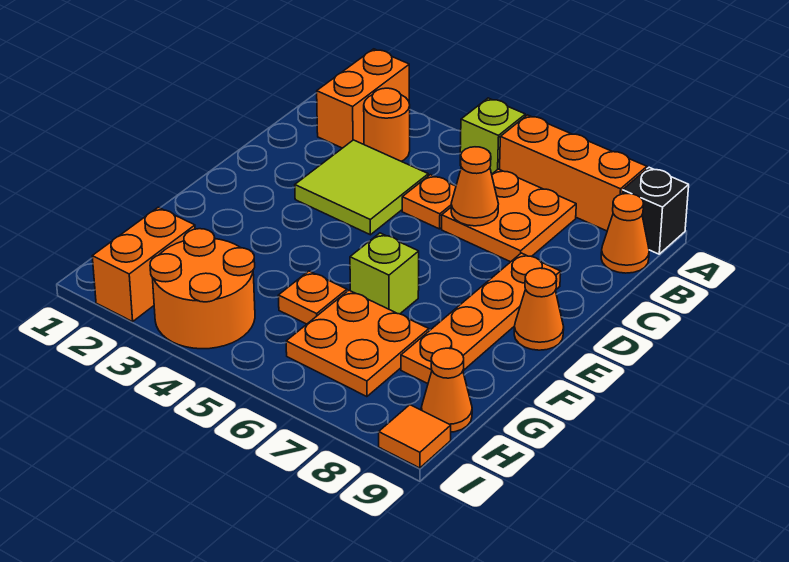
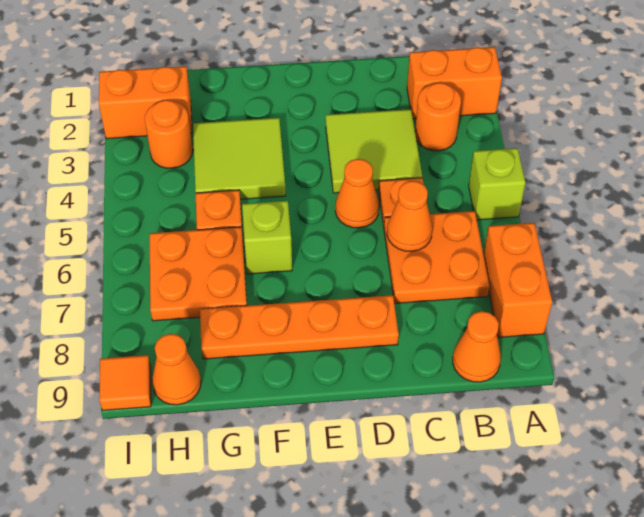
orange brick A6:A8 level 1 -> orange brick A7:A8 level 1
black brick A9 level 1 -> none
orange cone E9 level 1 -> orange cone D5 level 1
none -> lime tile F3:G4 level 1
orange round brick H3:I4 level 1 -> orange round brick H3 level 1

